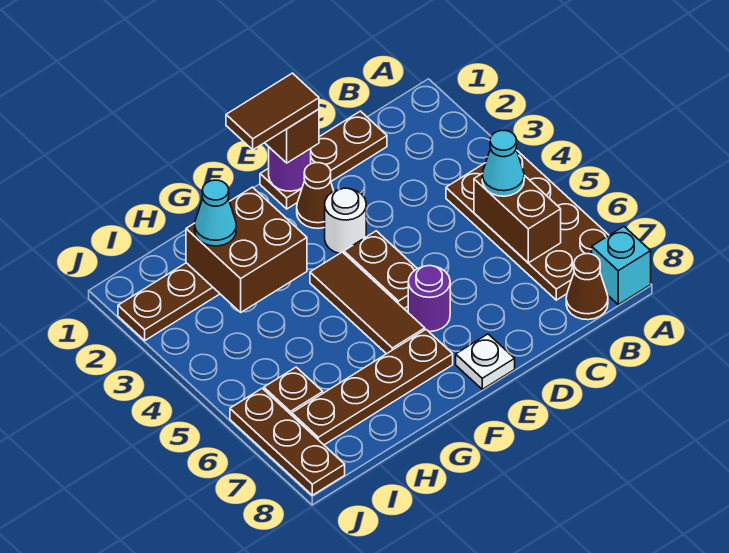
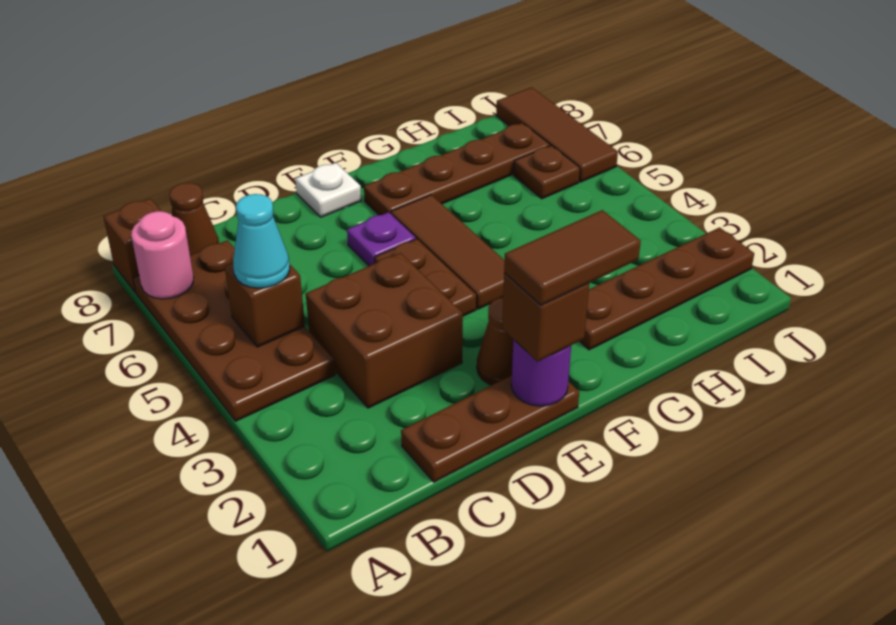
none -> pink round brick A7 level 2
cyan brick A8 level 1 -> brown brick A8 level 1
brown brick B5:B6 level 2 -> brown brick B5 level 2
white round brick E3 level 1 -> none
purple round brick E6 level 1 -> purple plate E6 level 1
brown brick G2:H3 level 2 -> brown brick C3:D4 level 1
cyan cone H2 level 3 -> none
brown plate J6:J8 level 1 -> brown tile J6:J8 level 1

